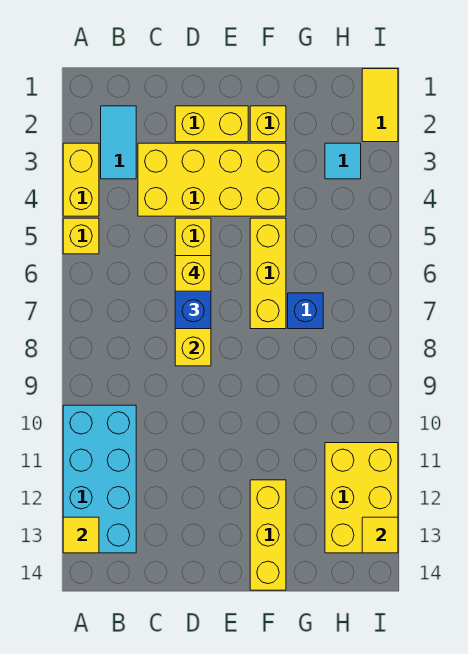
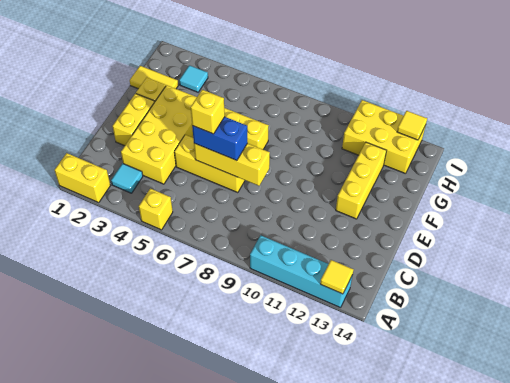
yellow brick A3:A4 level 1 -> yellow brick A1:A2 level 1
cyan brick A10:B13 level 1 -> cyan brick A10:A13 level 1
cyan tile B2:B3 level 1 -> cyan tile B3 level 1
yellow brick F12:F14 level 1 -> yellow brick E12:G12 level 1
blue brick G7 level 1 -> none
yellow tile I1:I2 level 1 -> yellow tile G1:G2 level 1

